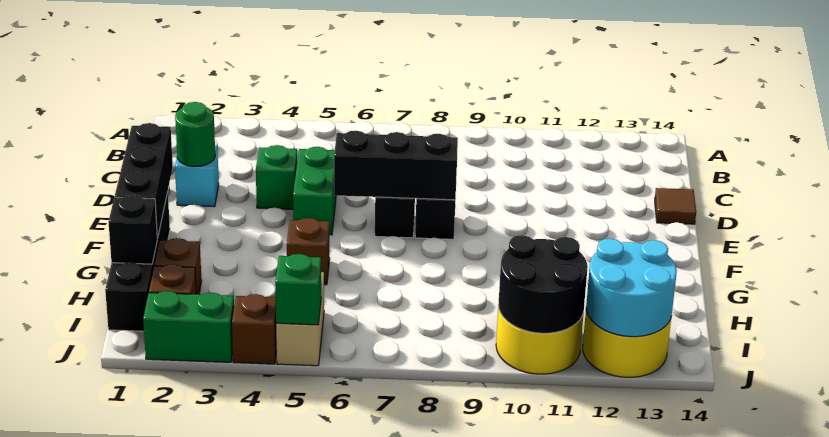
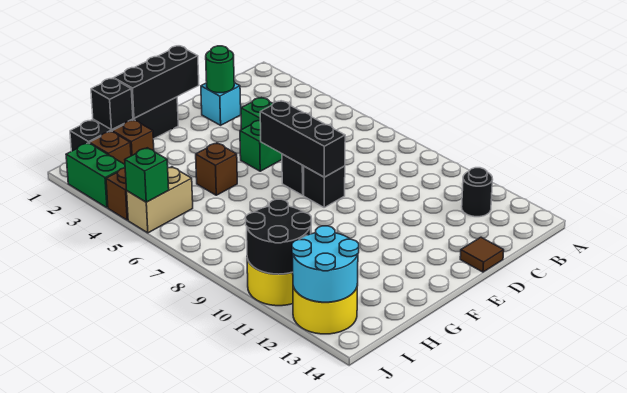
none -> black round brick B12 level 1

